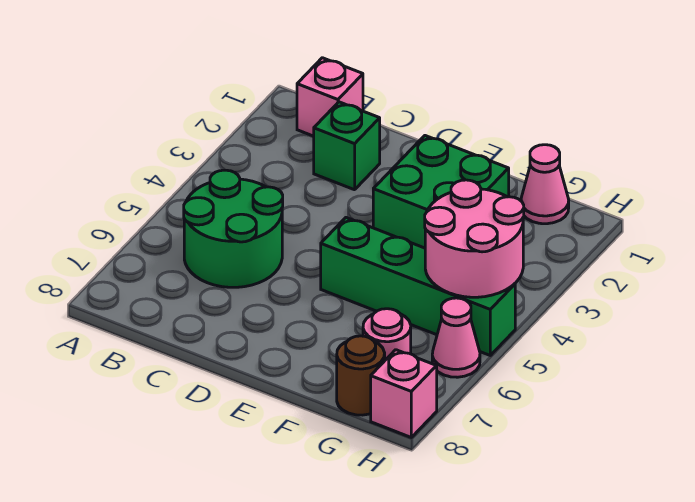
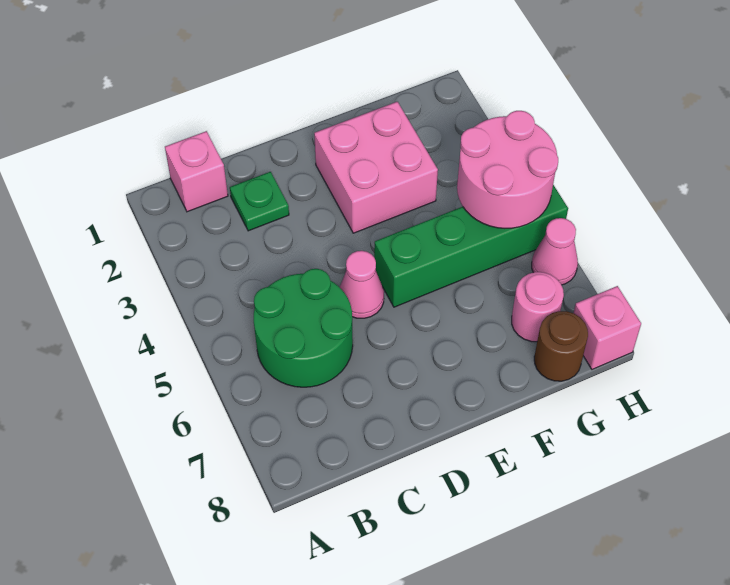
green brick C2 level 1 -> green plate C2 level 1
green brick E2:F3 level 1 -> pink brick E2:F3 level 1
pink cone G1 level 1 -> pink cone D5 level 1

